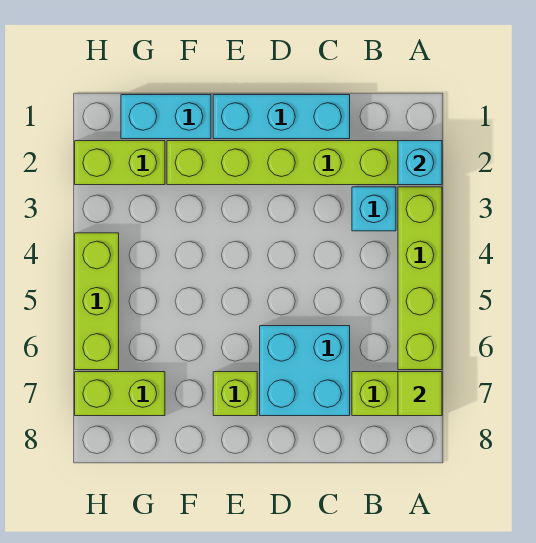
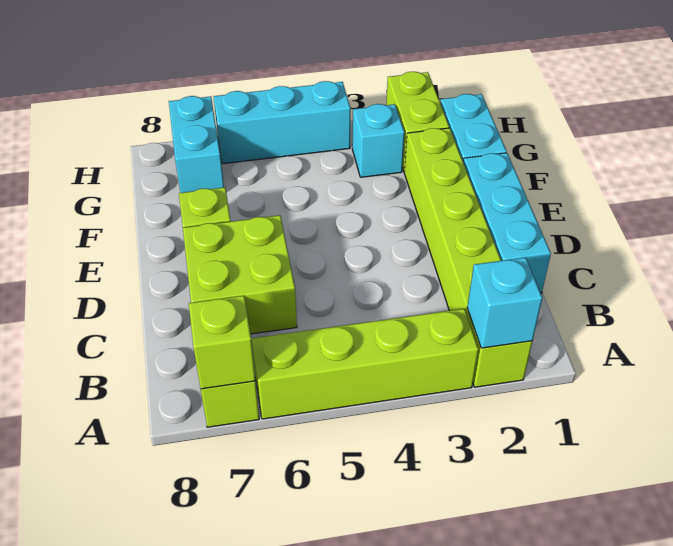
lime tile A7 level 2 -> lime brick A7 level 2
cyan brick B3 level 1 -> cyan brick G3 level 1
cyan brick C6:D7 level 1 -> lime brick C6:D7 level 1
lime brick G7:H7 level 1 -> cyan brick G7:H7 level 1
lime brick H4:H6 level 1 -> cyan brick H4:H6 level 1

